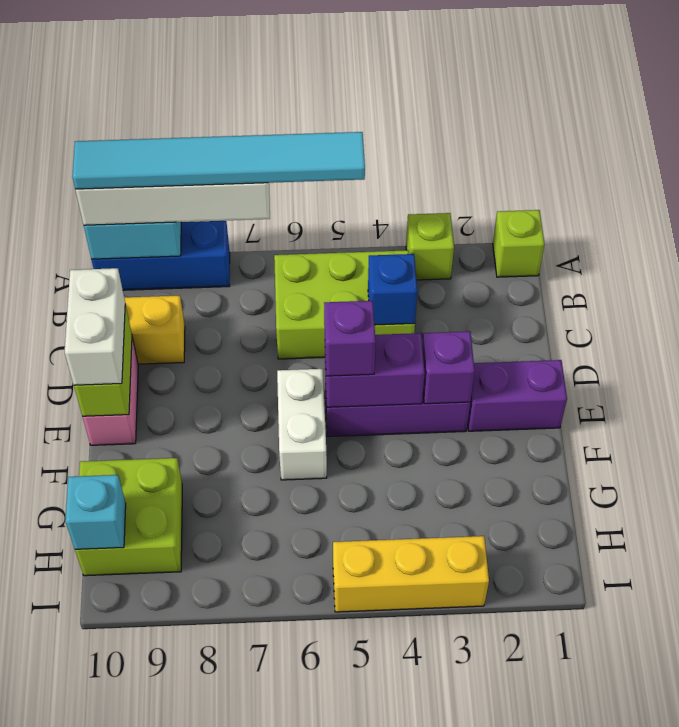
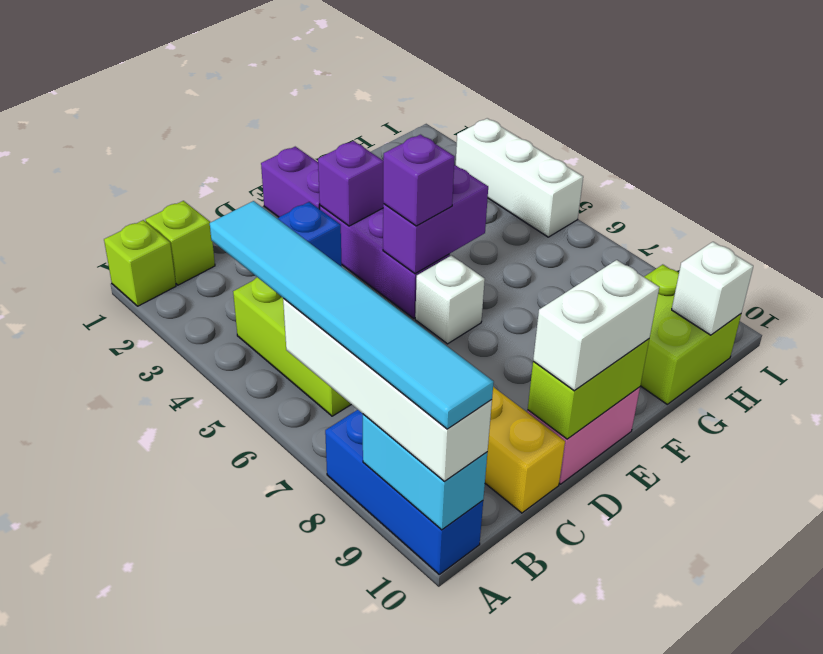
lime brick A3 level 1 -> lime brick B1 level 1
purple brick E4:E5 level 2 -> purple brick E5:F5 level 2
white brick E6:F6 level 1 -> white brick E6 level 1
cyan brick H10 level 2 -> white brick H10 level 2
yellow brick I3:I5 level 1 -> white brick I3:I5 level 1

